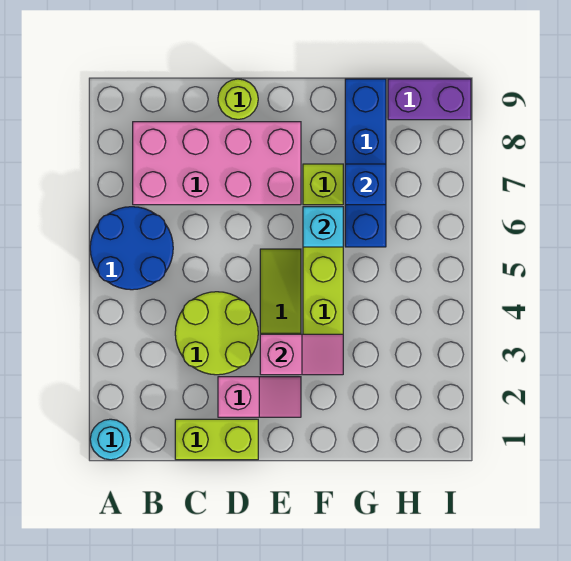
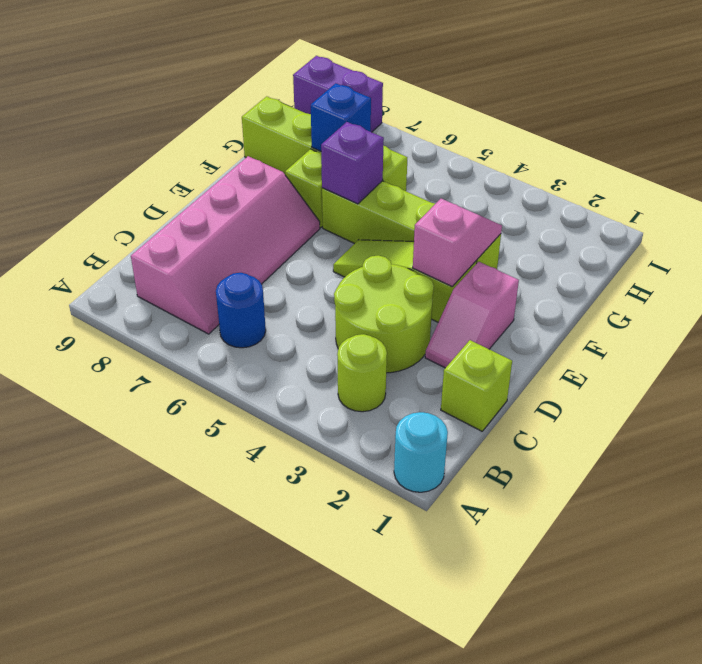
blue round brick A5:B6 level 1 -> blue round brick B6 level 1
pink brick B7:E8 level 1 -> pink slope B7:E8 level 1 top 8
lime brick C1:D1 level 1 -> lime brick C1 level 1
pink slope D2:E2 level 1 top D -> pink slope D2:E2 level 1 top E
lime round brick D9 level 1 -> lime round brick B3 level 1
cyan brick F6 level 2 -> purple brick F6 level 2
blue brick G6:G9 level 1 -> lime brick G6:G9 level 1
purple brick H9:I9 level 1 -> purple brick I8:I9 level 1

